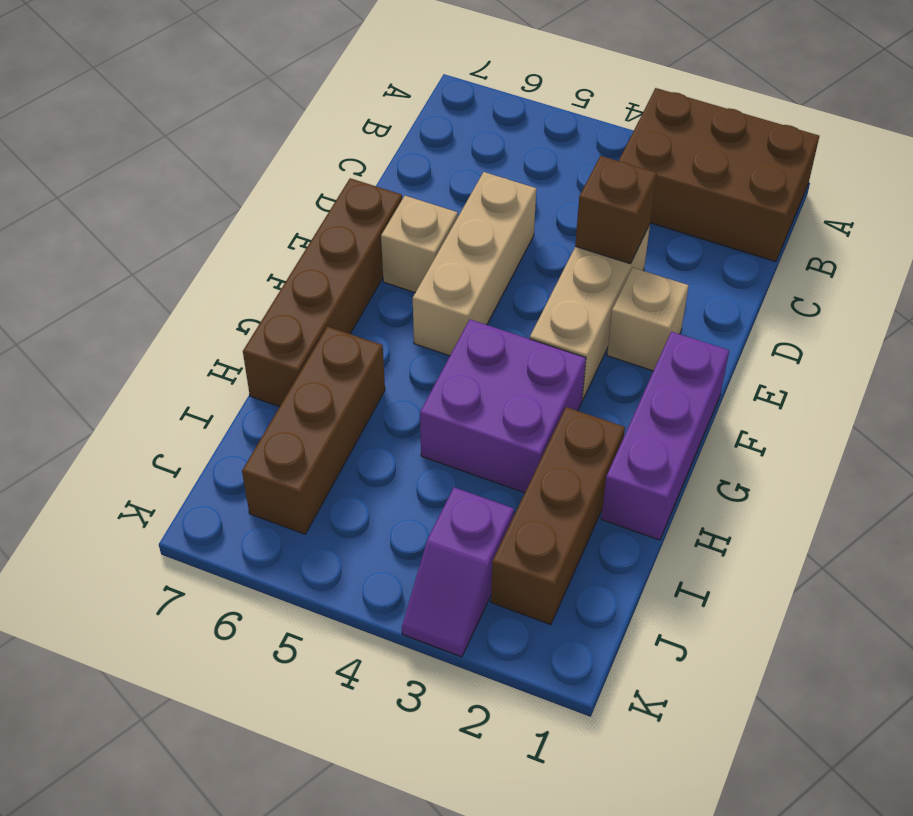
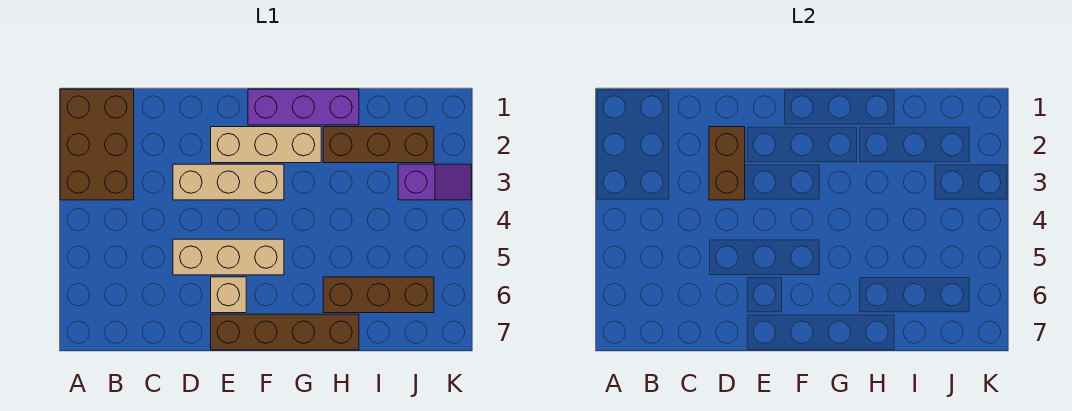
brown brick D3 level 2 -> brown brick D2:D3 level 2
tan brick E2 level 1 -> tan brick E2:G2 level 1
purple brick G3:H4 level 1 -> none

